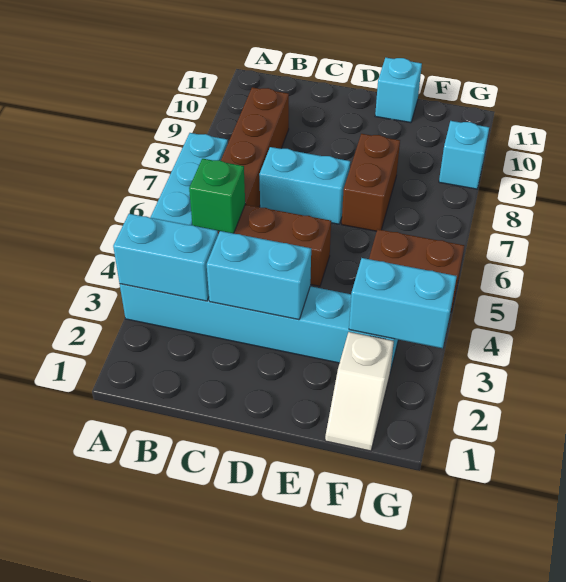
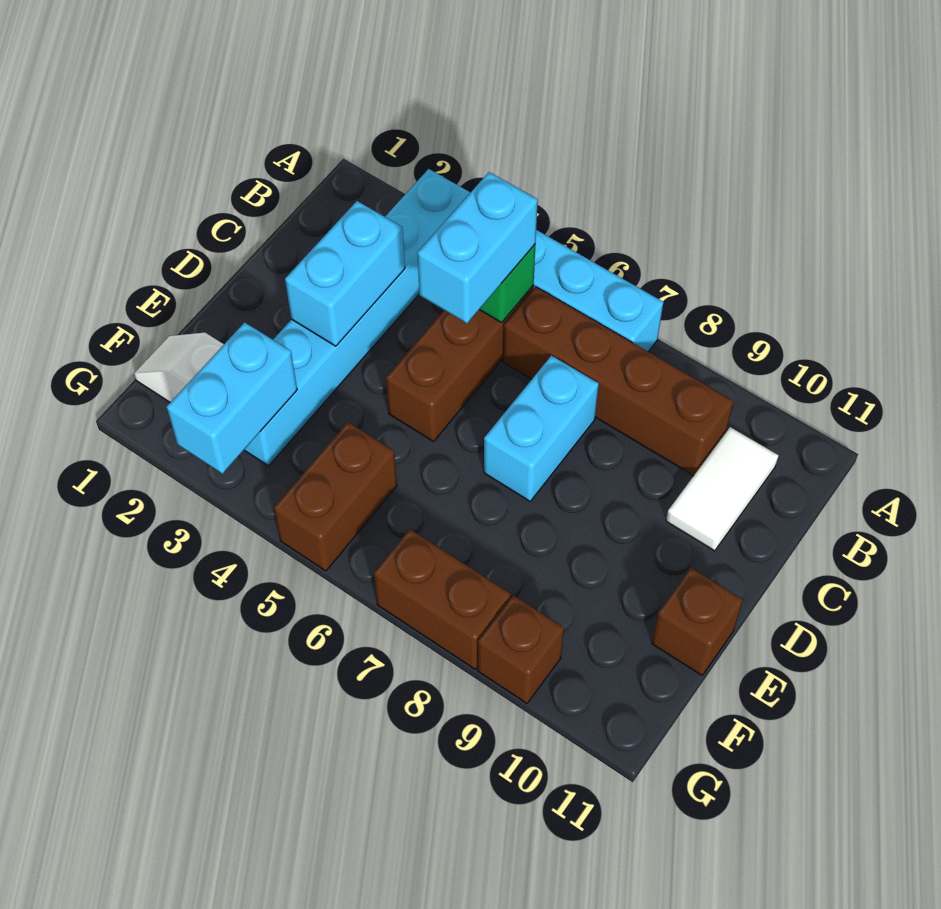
cyan brick A3:B3 level 2 -> cyan brick B5:C5 level 3
none -> white tile B10:C10 level 1
brown brick E7:E8 level 1 -> brown brick G7:G8 level 1
cyan brick E11 level 1 -> brown brick E11 level 1
cyan brick G9 level 1 -> brown brick G9 level 1

